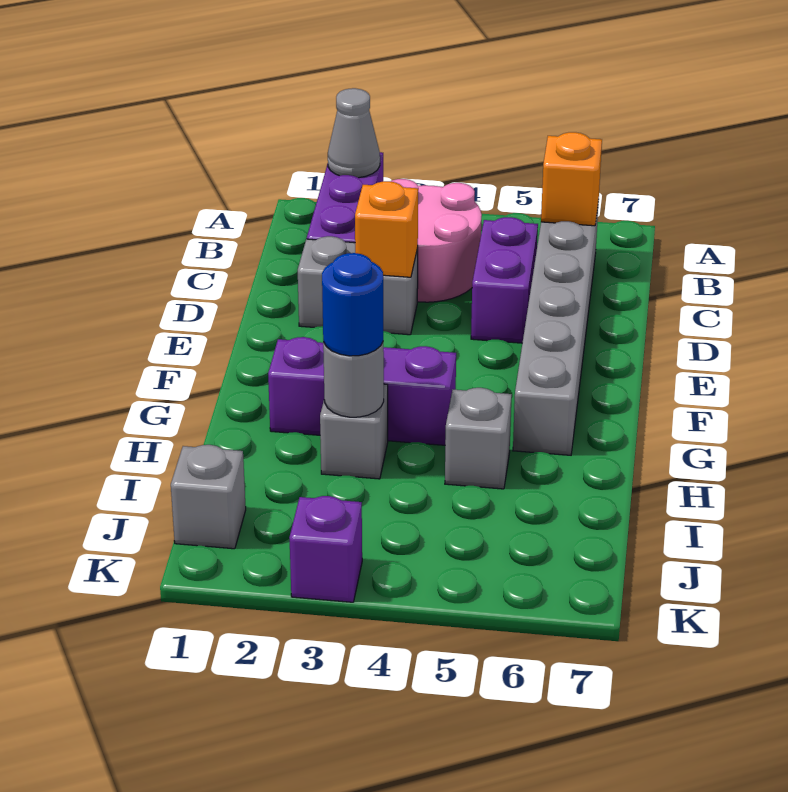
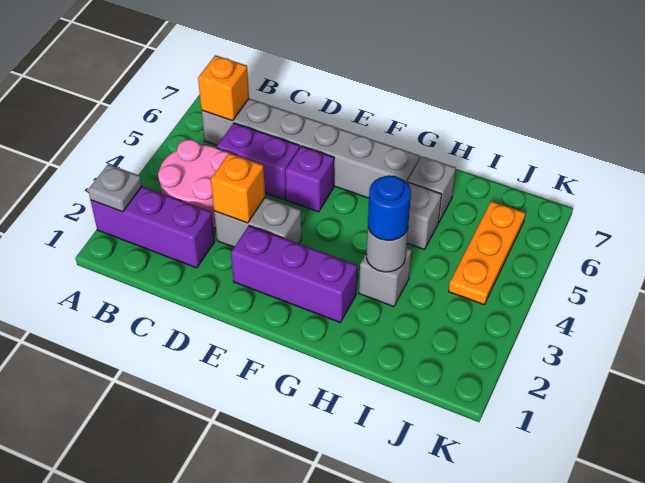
grey cone A2 level 2 -> grey plate A2 level 2
grey brick D2:D3 level 1 -> grey brick D3:E3 level 1
purple brick G2:G4 level 1 -> purple brick E2:G2 level 1
grey brick J1 level 1 -> grey brick H6 level 1
none -> orange plate J4:J6 level 1
purple brick K3 level 1 -> purple brick E5 level 1

